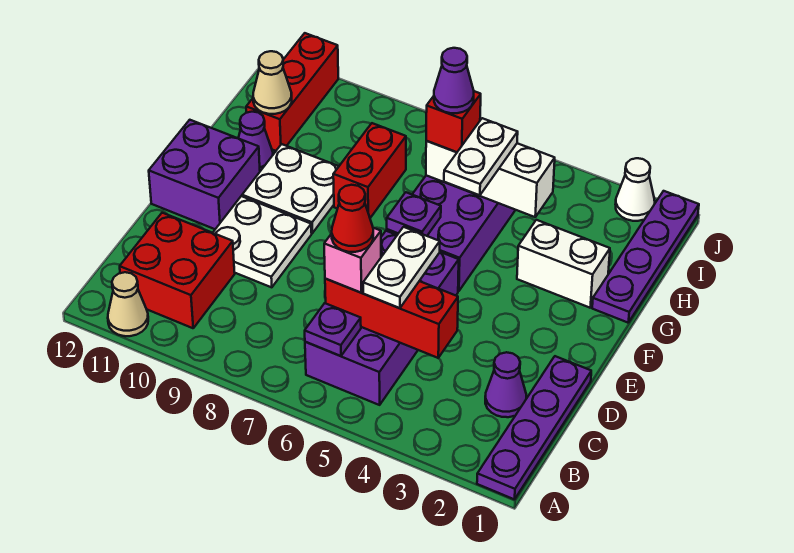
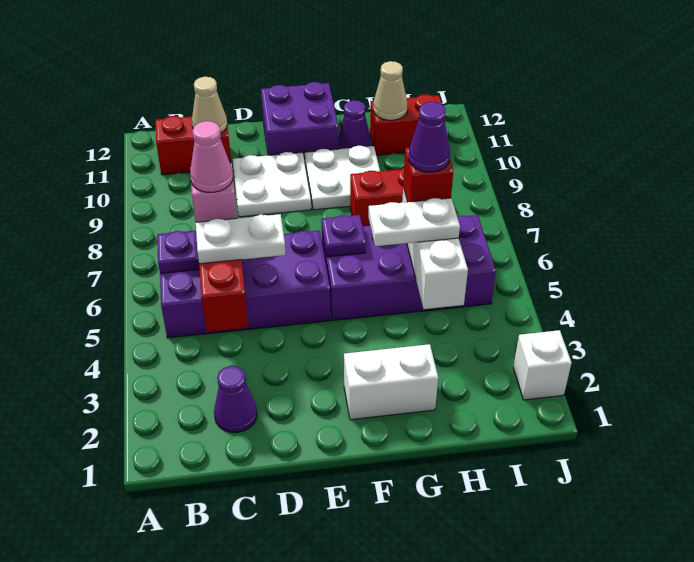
purple plate A1:D1 level 1 -> none
tan cone A11 level 1 -> tan cone C11 level 2
red brick B10:C11 level 1 -> red brick B11:C11 level 1
red cone C6 level 4 -> pink cone C6 level 4
purple plate G1:J1 level 1 -> none
white brick G2:G3 level 1 -> white brick F2:G2 level 1
red brick H11:J11 level 1 -> red brick H11:I11 level 1
white cone J2 level 1 -> white brick J2 level 1

